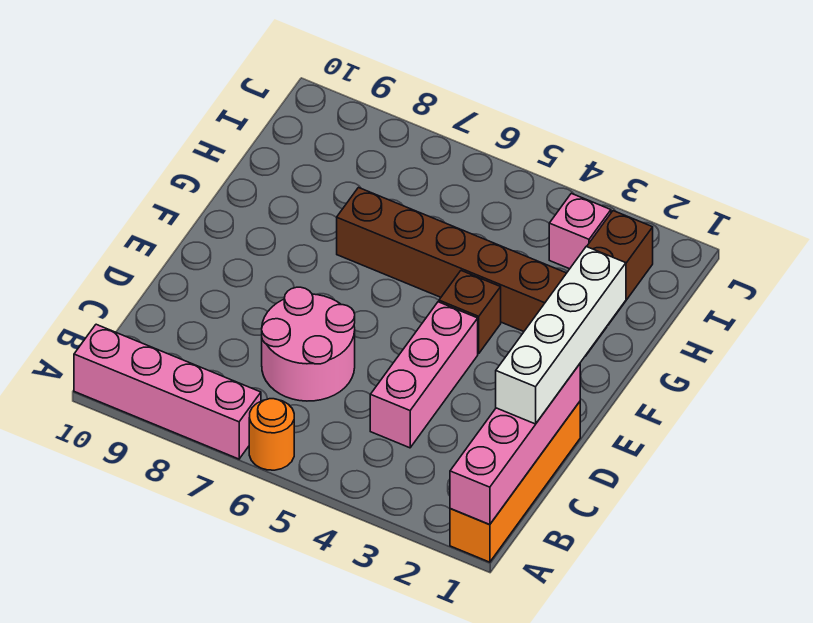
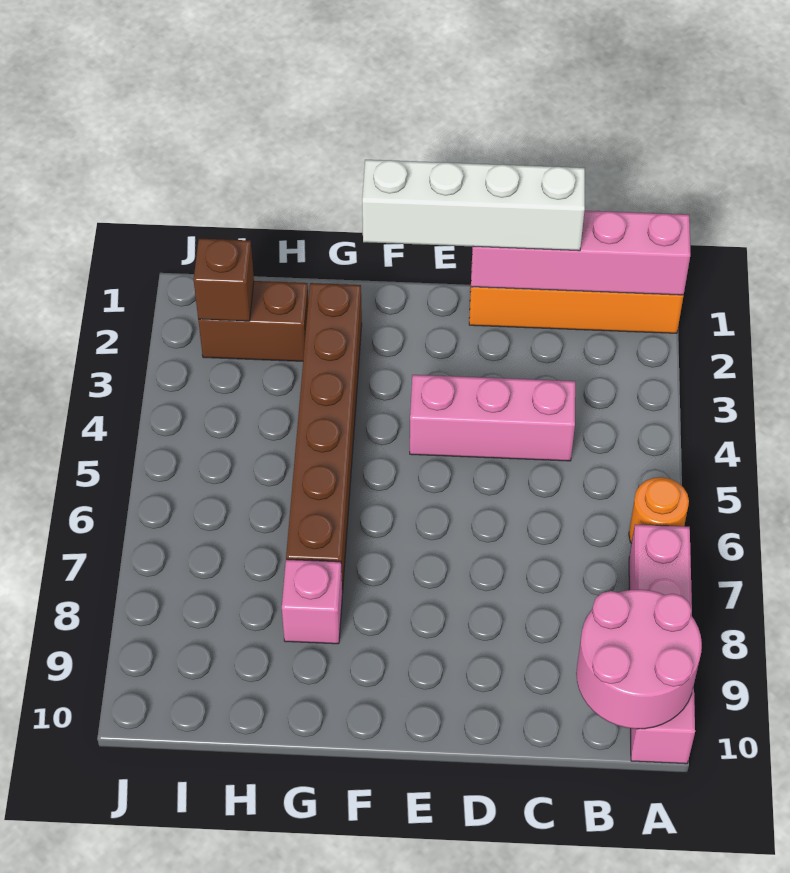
pink round brick C6:D7 level 1 -> pink round brick A9:B10 level 2
brown brick F4 level 1 -> brown brick I2 level 2
pink brick I3 level 1 -> pink brick G8 level 1

